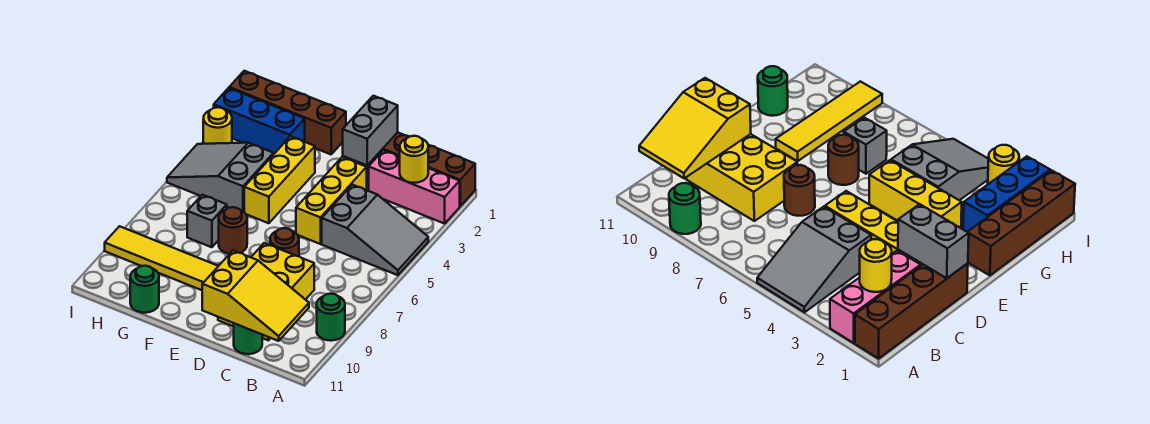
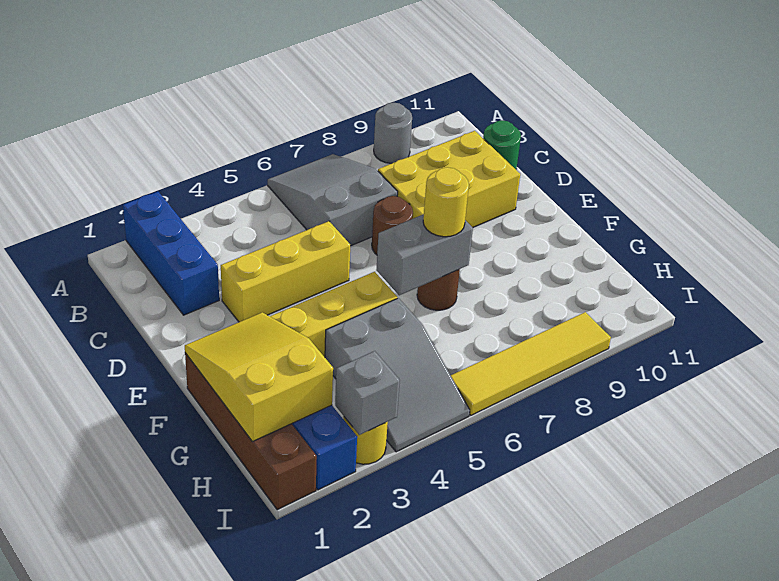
brown brick A1:D1 level 1 -> none
pink brick A2:C2 level 1 -> blue brick A2:C2 level 1
grey slope A4:C5 level 1 top C -> grey slope A6:C7 level 1 top C
green round brick A9 level 1 -> grey round brick A9 level 1
yellow round brick B2 level 2 -> yellow round brick F7 level 3
yellow slope B10:D11 level 2 top D -> yellow slope F1:H2 level 2 top H
grey brick D1:D2 level 2 -> grey brick F6:F7 level 2
yellow tile F9:I9 level 1 -> yellow tile I6:I9 level 1
grey brick G7 level 1 -> grey brick I3 level 2
green round brick G11 level 1 -> none

